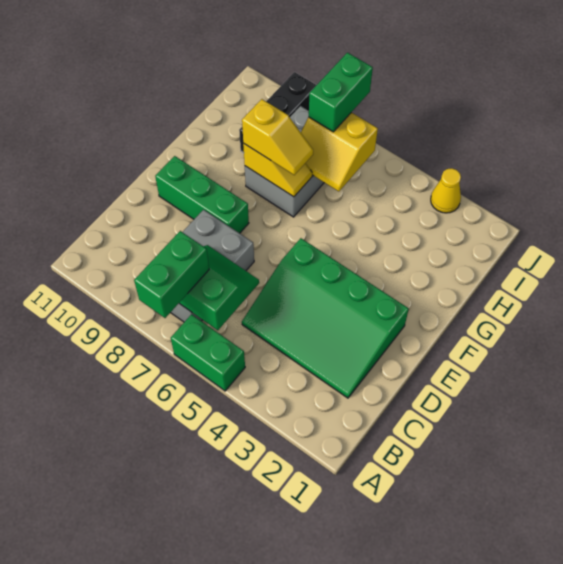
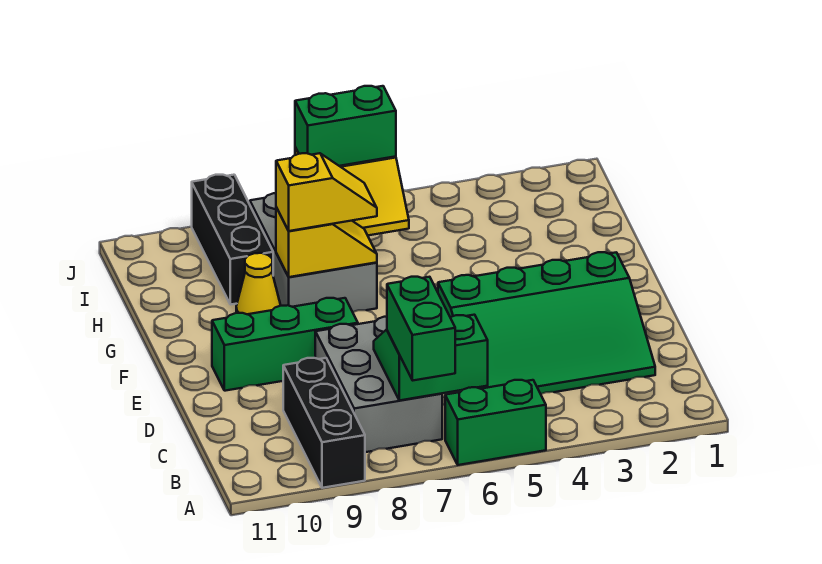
none -> black brick A9:C9 level 1
green brick I7:J7 level 3 -> green brick I6:I7 level 3
yellow cone J3 level 1 -> yellow cone G9 level 1

